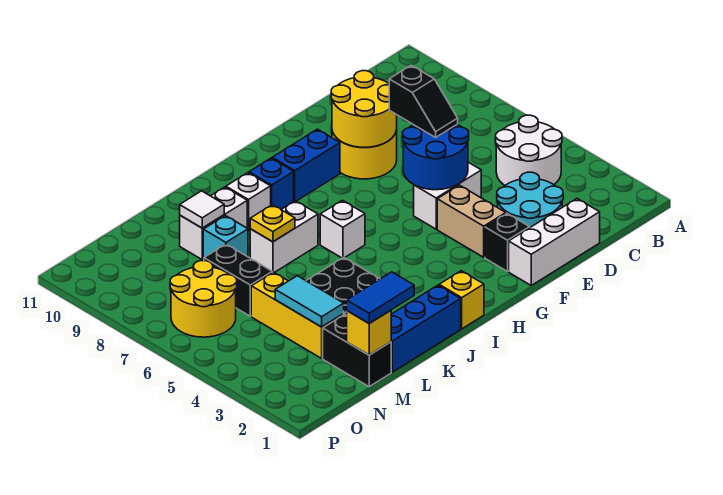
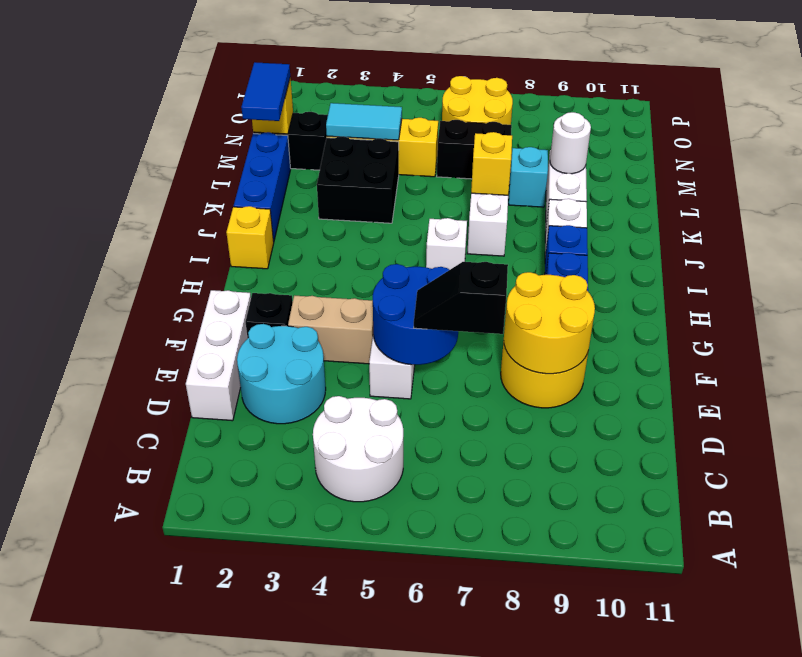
yellow plate K7 level 2 -> yellow brick K7 level 2
white tile L9 level 2 -> white round brick L9 level 2

